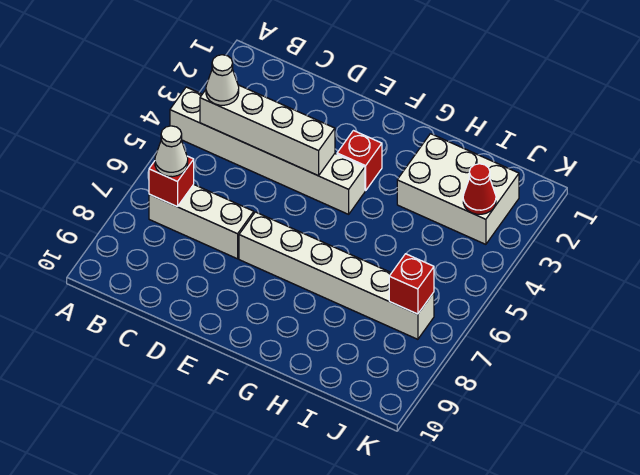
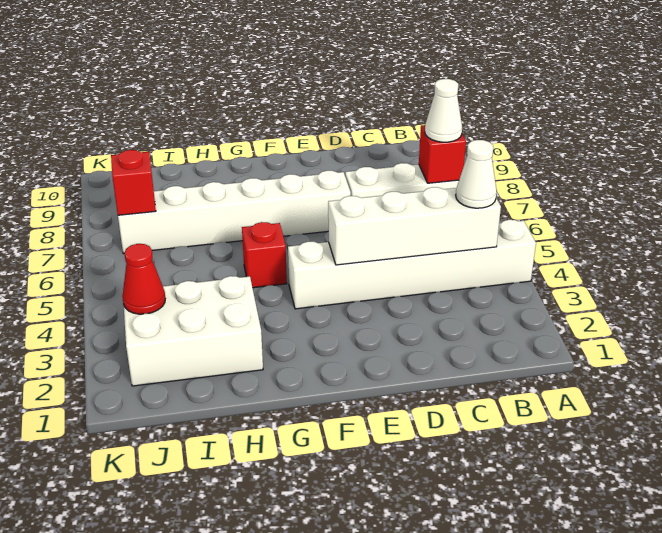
red brick F3 level 1 -> red brick G5 level 1

